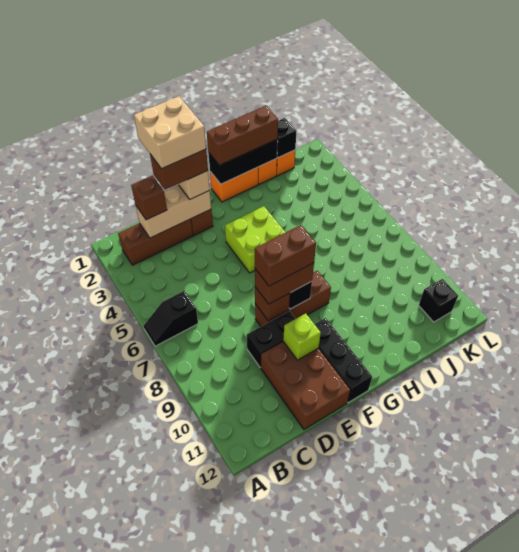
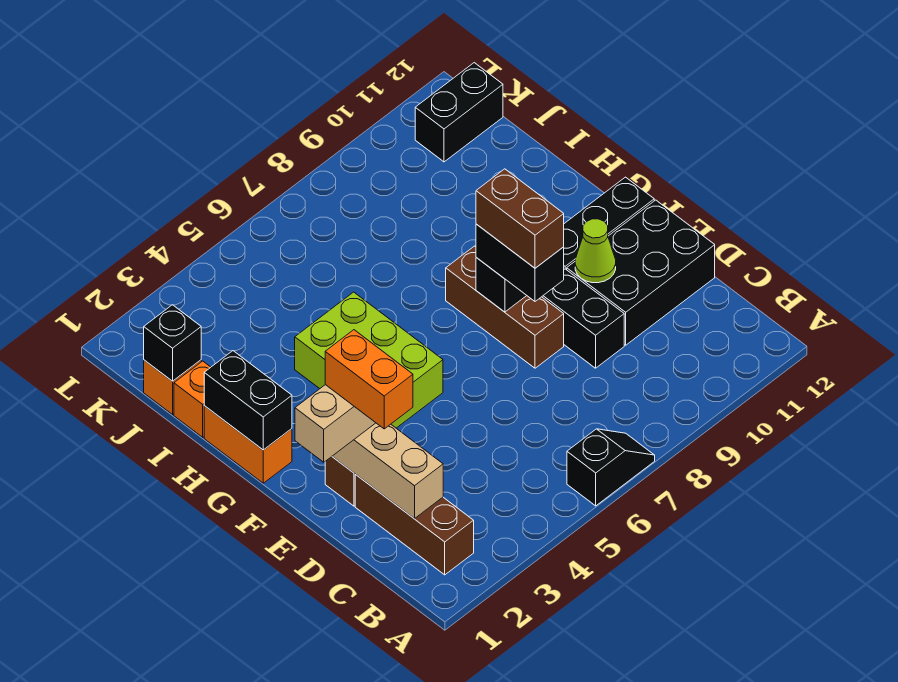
black slope A6:B6 level 1 top B -> black slope A6:A7 level 1 top 6
brown brick C2 level 3 -> none
tan brick D1:E2 level 5 -> none
brown brick D2:E2 level 4 -> orange brick D2:E2 level 4
brown brick D10:E12 level 1 -> black brick D10:E12 level 1
brown brick E8 level 2 -> none
brown brick E8:F8 level 3 -> black brick E8:F8 level 3
lime brick E10 level 2 -> lime cone E10 level 2
lime brick F4:G5 level 1 -> lime brick F4:H5 level 1
black brick G1:I1 level 2 -> black brick G1:H1 level 2
brown brick G1:I1 level 3 -> none
black brick K11 level 1 -> black brick K11:K12 level 1

